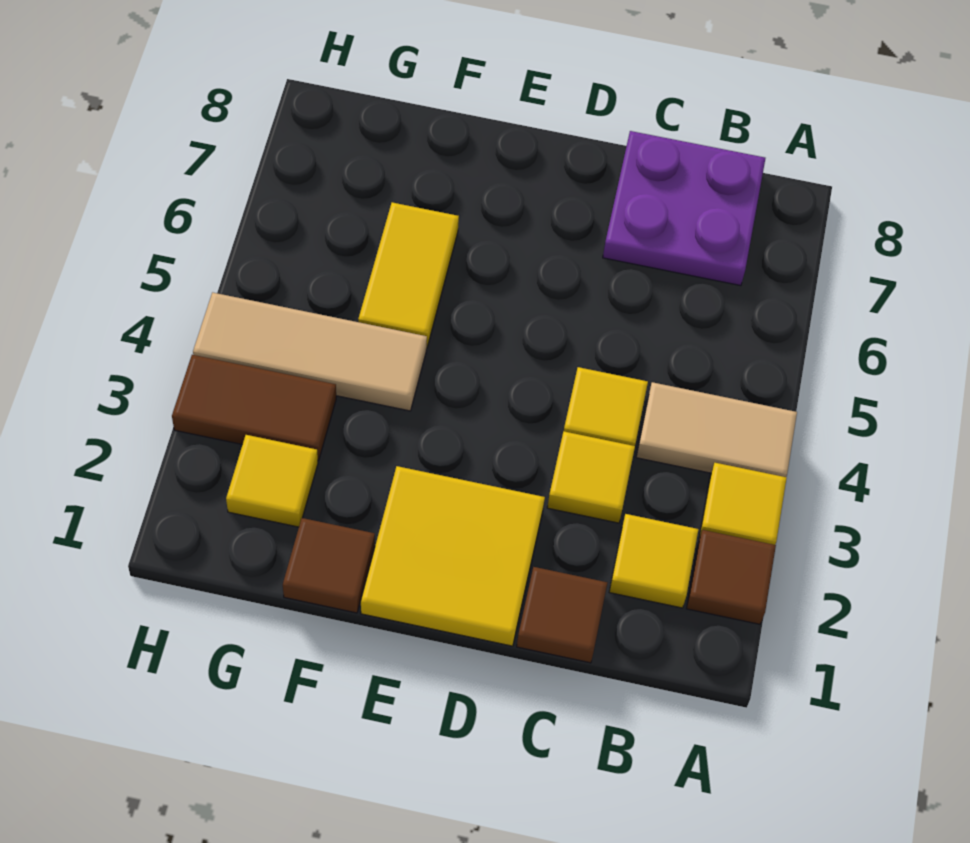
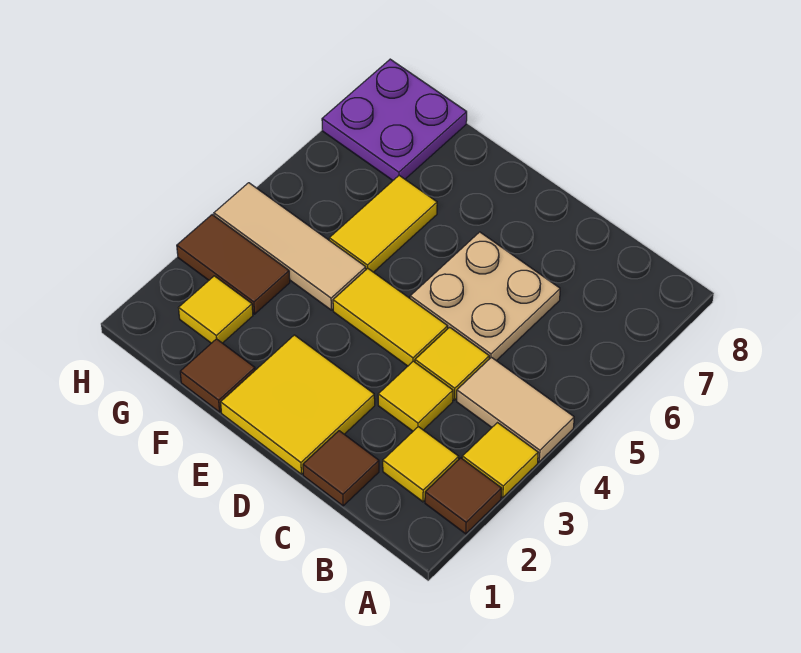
purple plate B7:C8 level 1 -> purple plate G7:H8 level 1
none -> tan plate C5:D6 level 1
none -> yellow tile D4:E4 level 1

